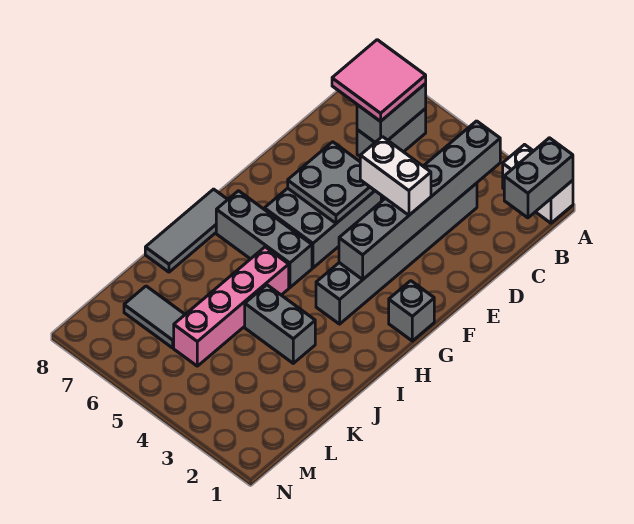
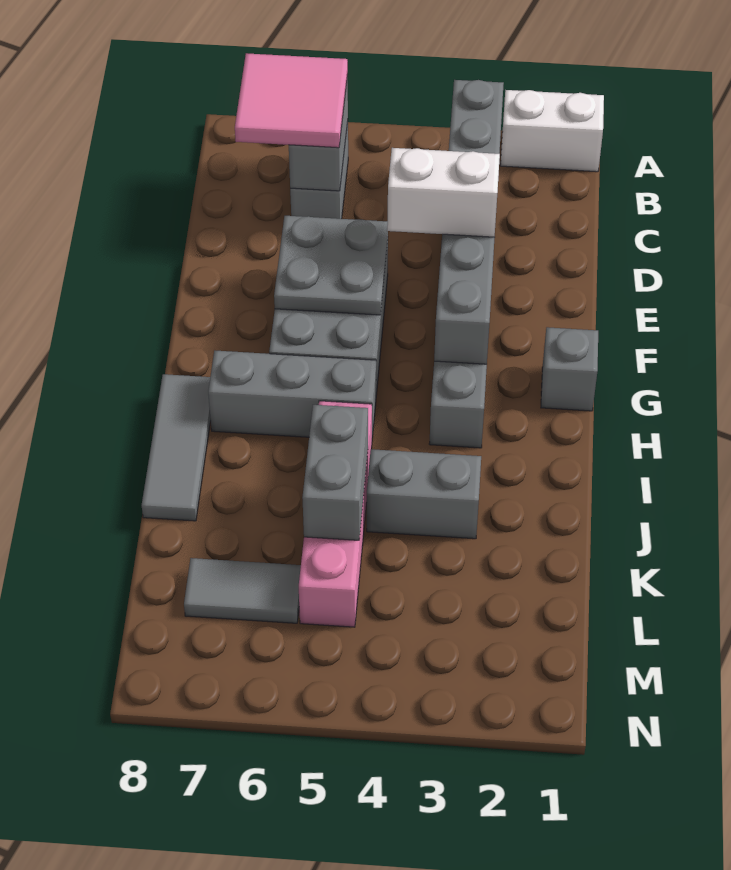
grey brick A1:B1 level 2 -> grey brick J5:K5 level 2

